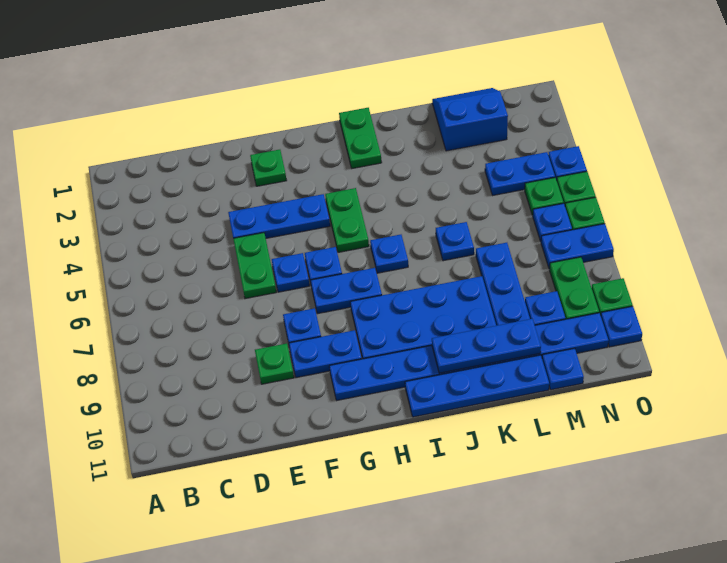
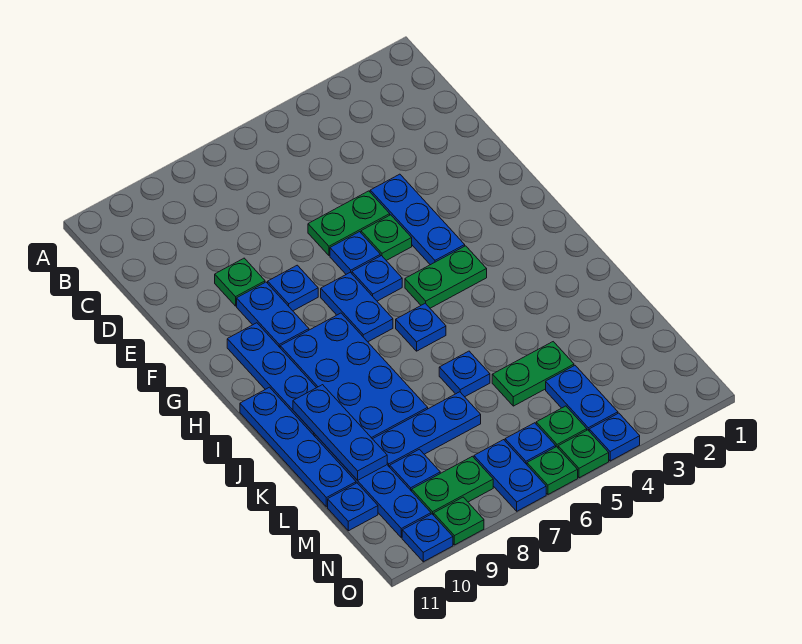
green plate F2 level 1 -> green plate F5 level 1
green plate I1:I2 level 1 -> green plate L4:L5 level 1
blue slope L1:M2 level 1 top 2 -> none

